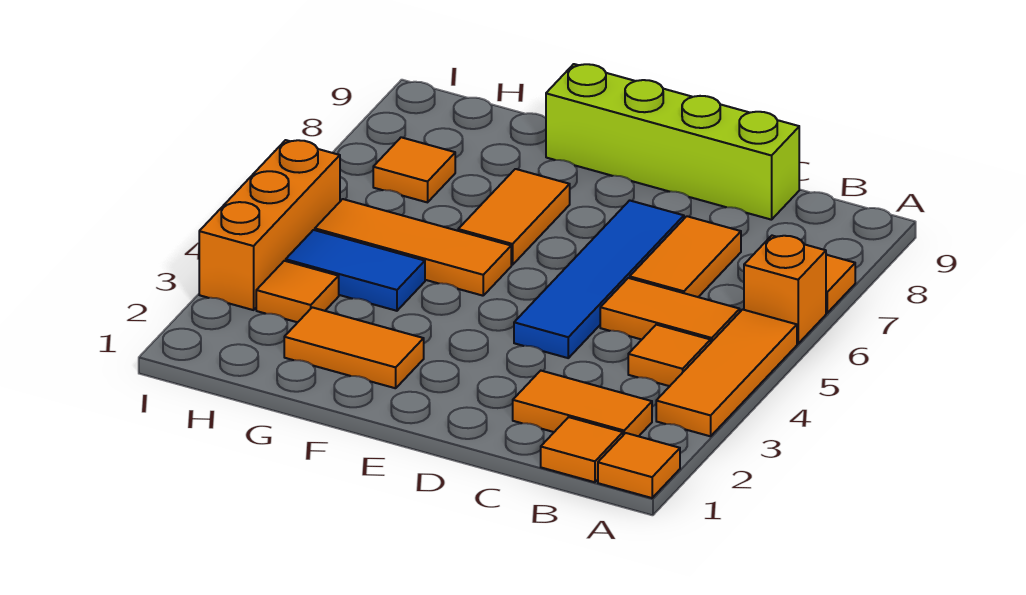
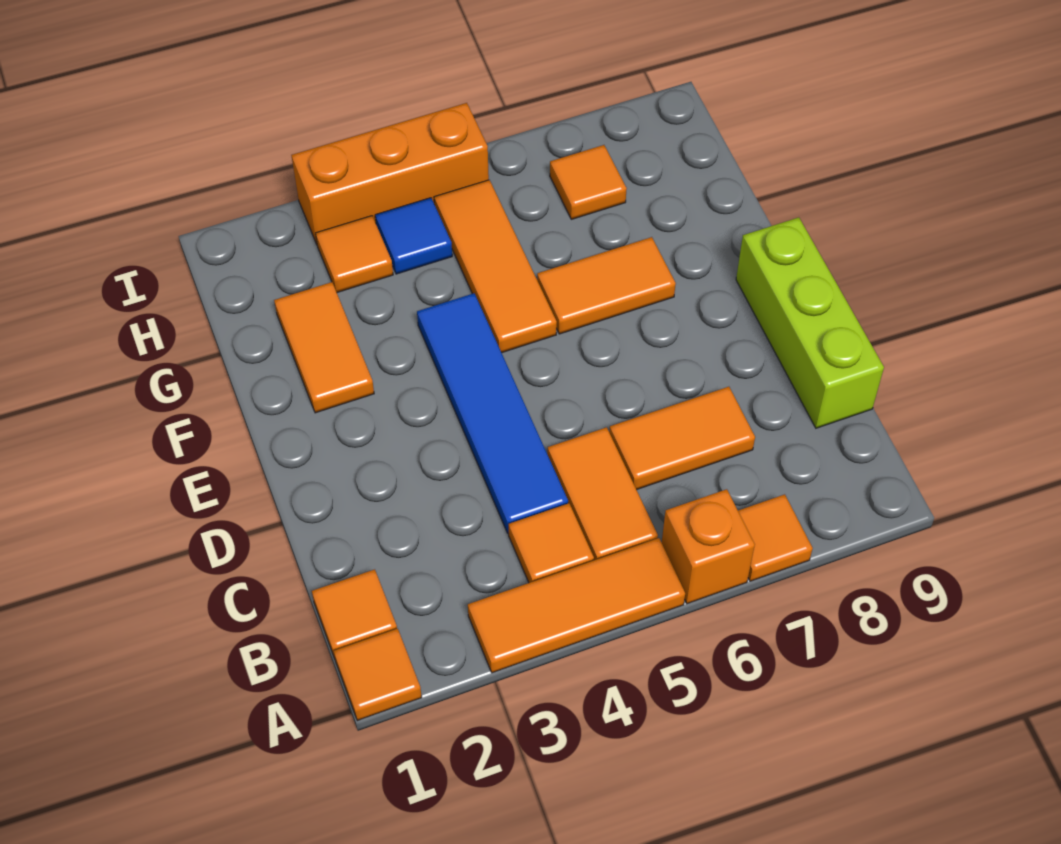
orange tile B2:C2 level 1 -> none
lime brick C9:F9 level 1 -> lime brick C9:E9 level 1
blue tile D4:D7 level 1 -> blue tile C4:F4 level 1
blue tile G4:H4 level 1 -> blue tile H4 level 1

